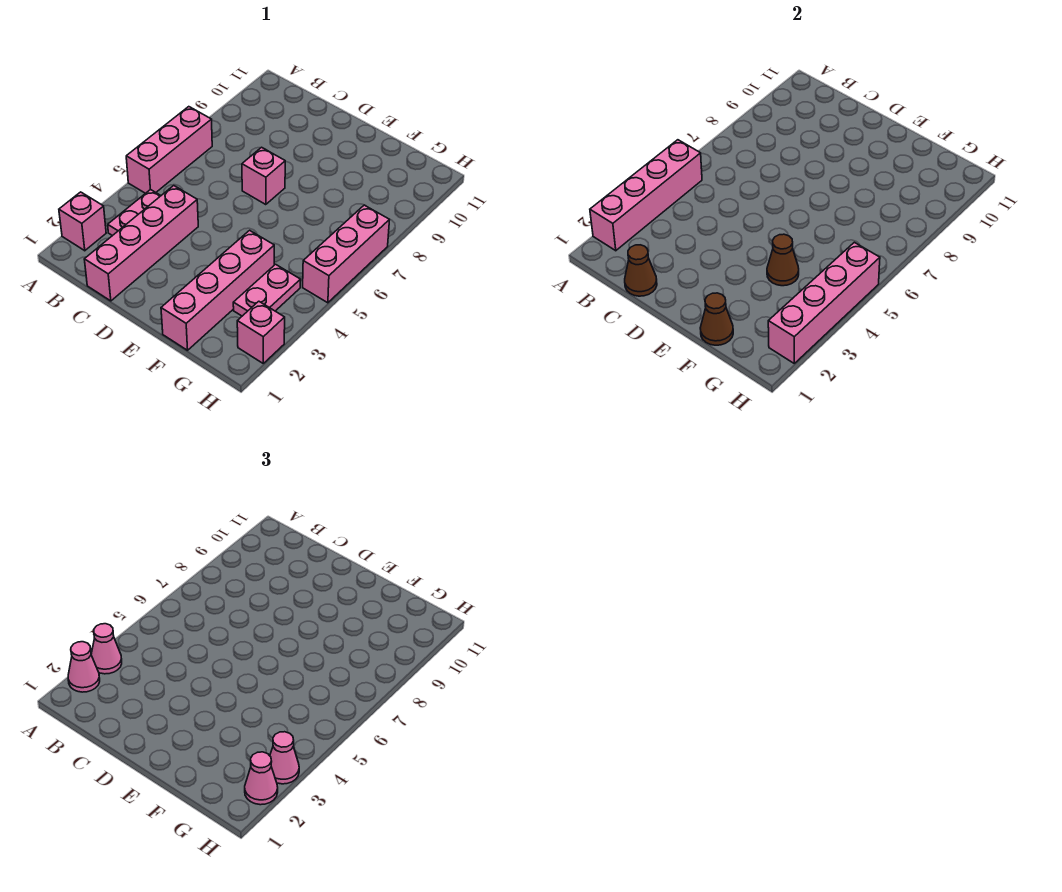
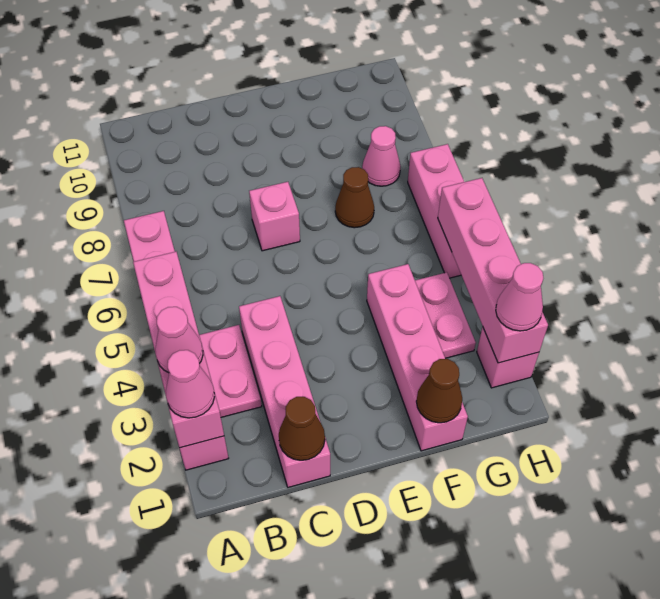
brown cone F4 level 2 -> brown cone F7 level 1
pink cone H3 level 3 -> pink cone G8 level 1

